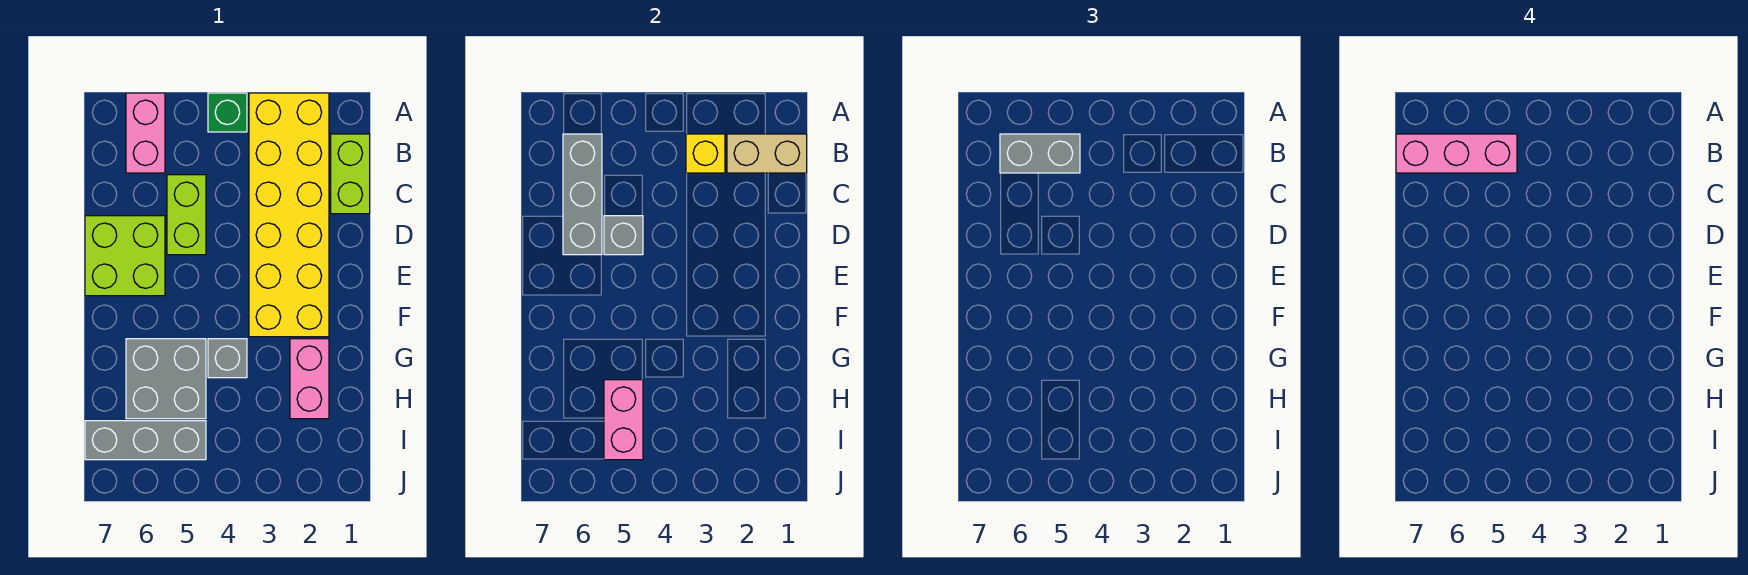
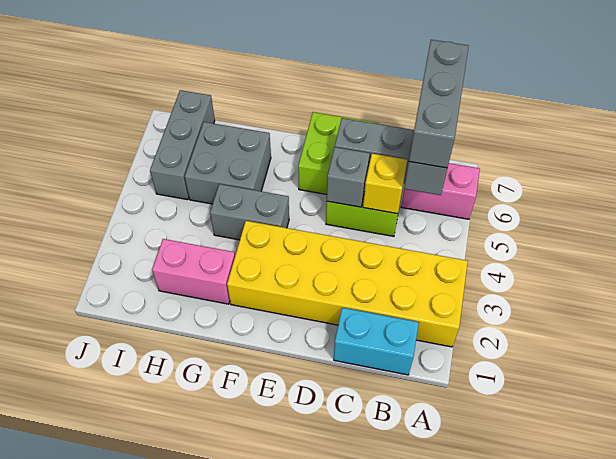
green brick A4 level 1 -> none
lime brick B1:C1 level 1 -> cyan brick B1:C1 level 1
tan brick B1:B2 level 2 -> none
yellow brick B3 level 2 -> yellow brick C5 level 2
pink brick B5:B7 level 4 -> grey brick B5:B7 level 4
grey brick G4 level 1 -> grey brick F4:G4 level 1
pink brick H5:I5 level 2 -> none

